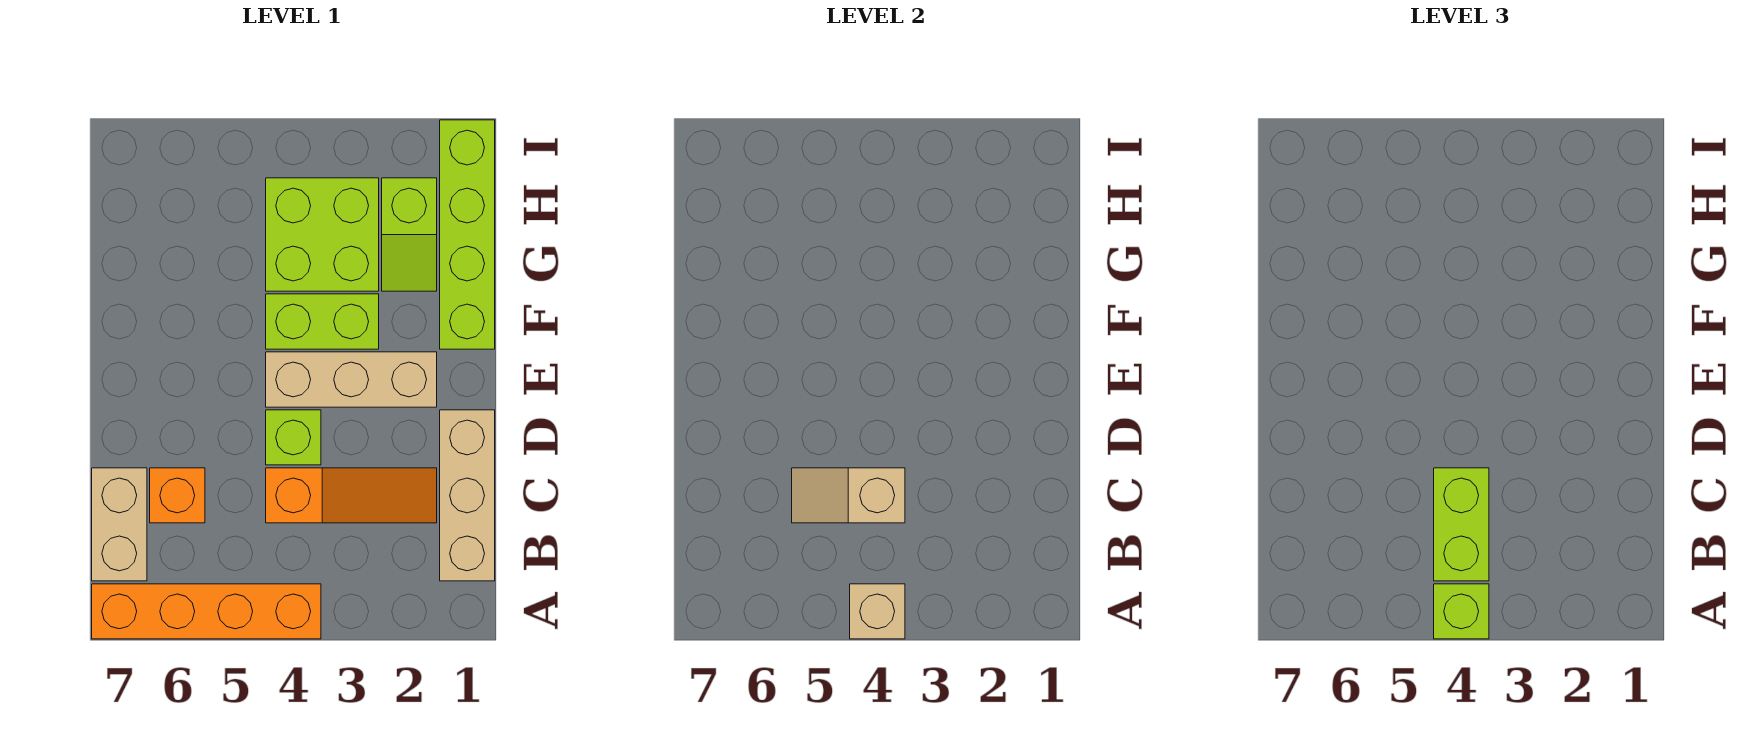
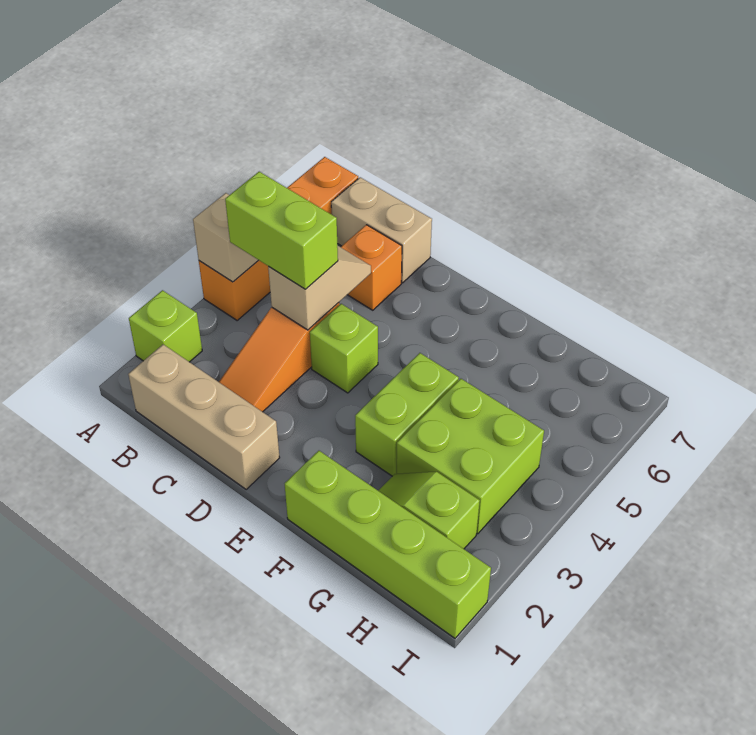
lime brick A4 level 3 -> lime brick A2 level 1
tan brick E2:E4 level 1 -> none

